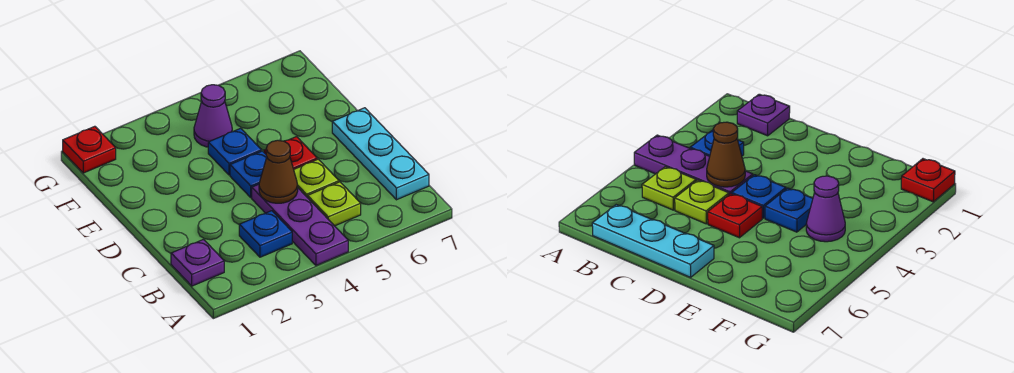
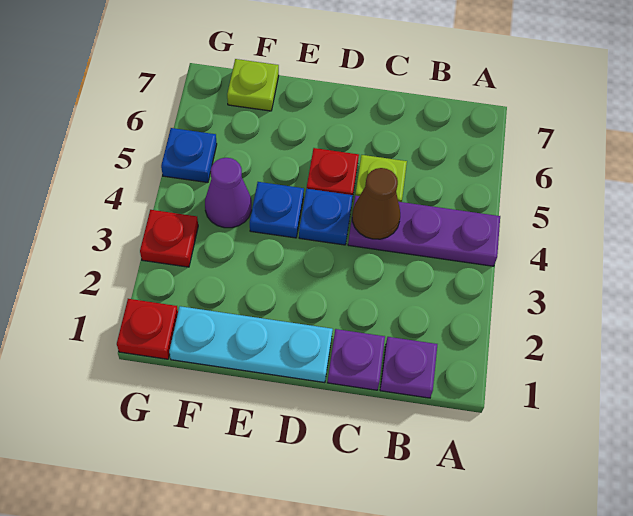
blue plate B3 level 1 -> blue plate G5 level 1
lime plate B5 level 1 -> lime plate F7 level 1
cyan plate B7:D7 level 1 -> cyan plate D1:F1 level 1
none -> purple plate C1 level 1
none -> red plate G3 level 1

